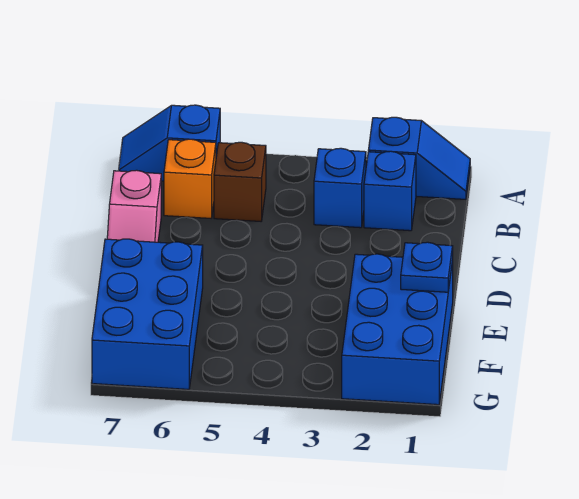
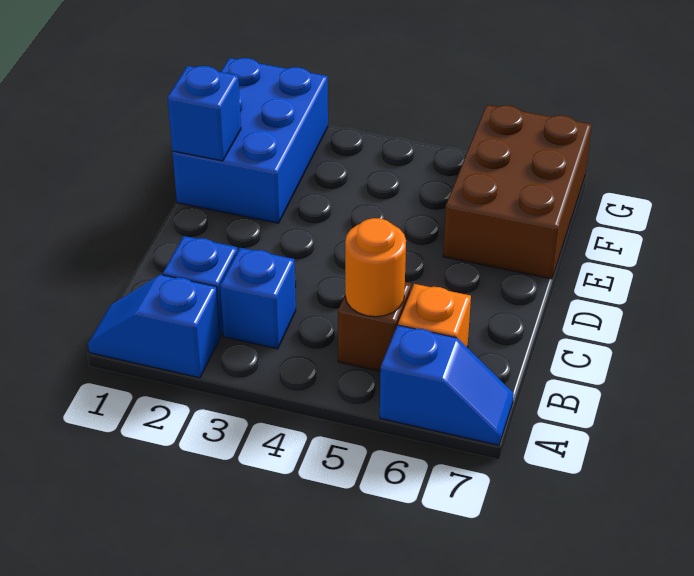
none -> orange round brick B5 level 2
pink slope C7:D7 level 1 top C -> none
blue plate E1 level 2 -> blue brick E1 level 2
blue brick E6:G7 level 1 -> brown brick E6:G7 level 1

